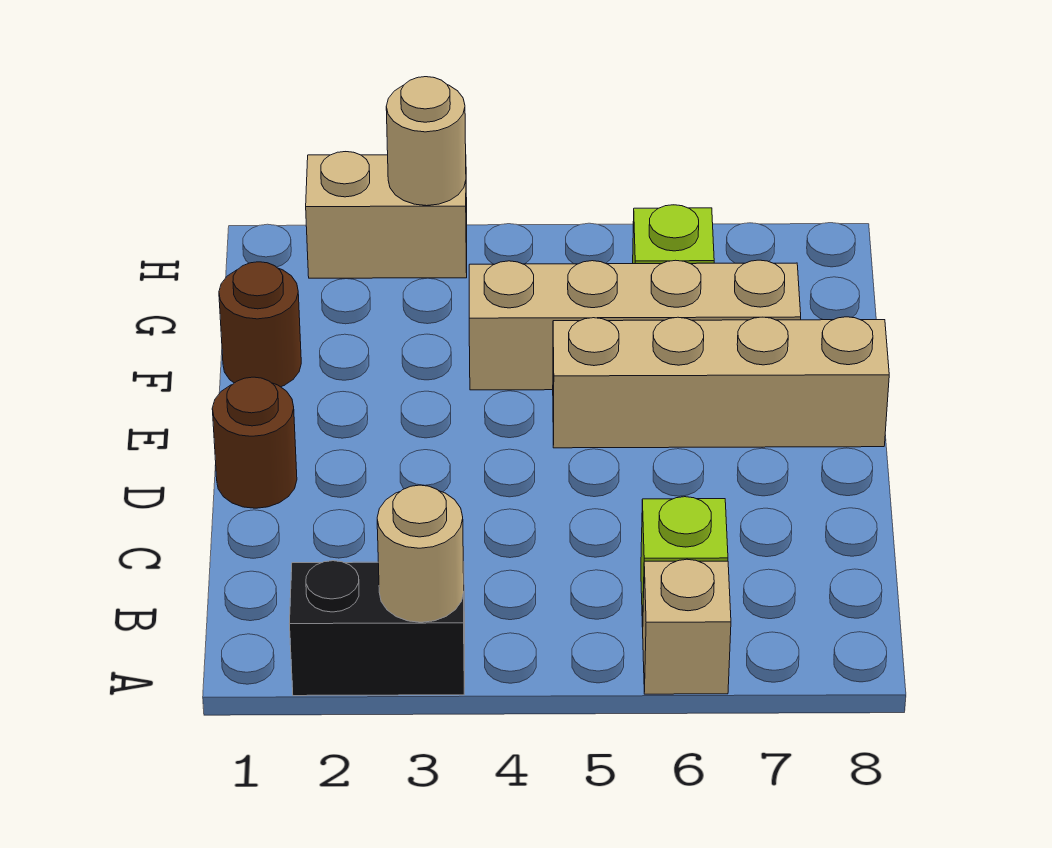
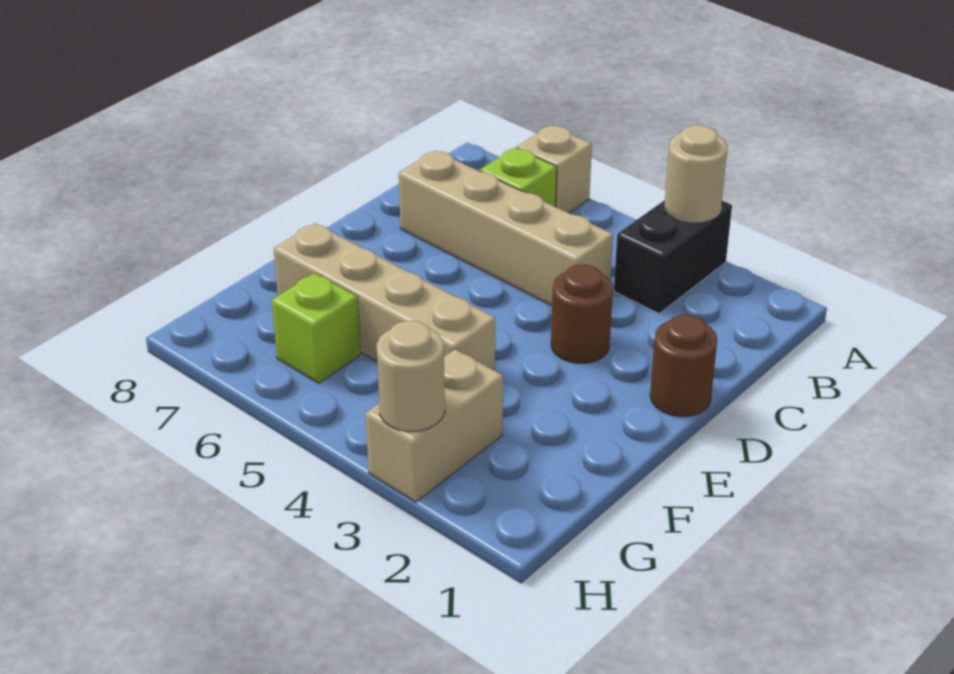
black brick A2:A3 level 1 -> black brick A3:B3 level 1
tan brick E5:E8 level 1 -> tan brick C4:C7 level 1
brown round brick F1 level 1 -> brown round brick D3 level 1
tan brick H2:H3 level 1 -> tan brick G3:H3 level 1

